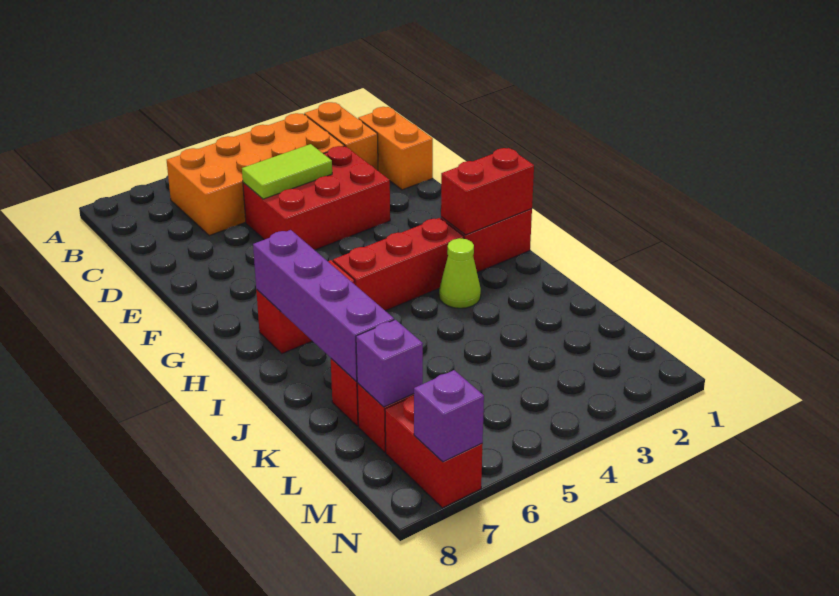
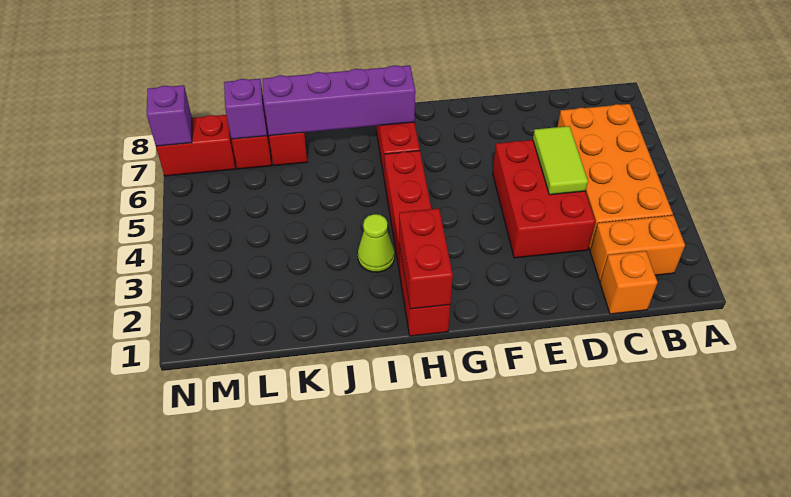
orange brick C1:D1 level 1 -> orange brick C1 level 1

